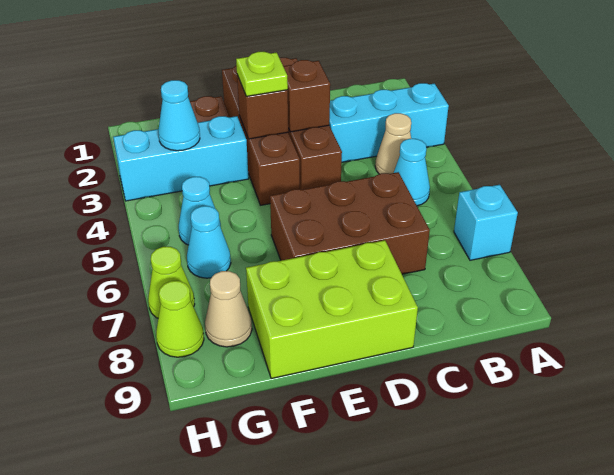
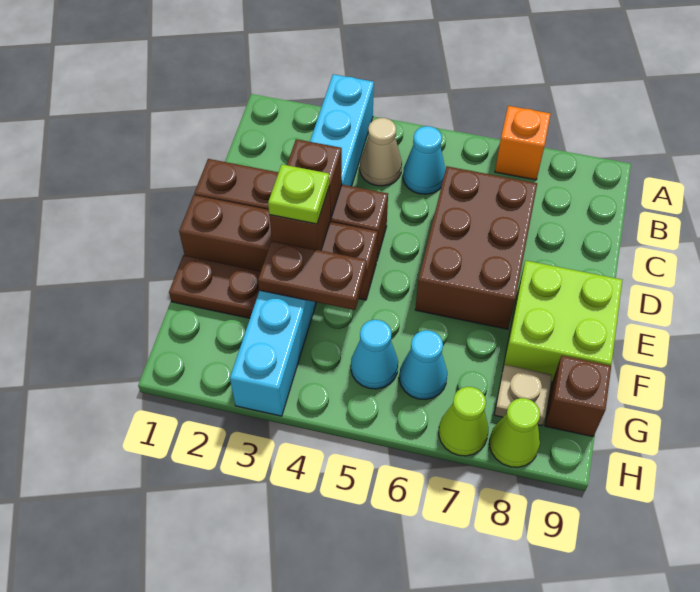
cyan brick A7 level 1 -> orange brick A7 level 1
lime brick D8:F9 level 1 -> lime brick E8:F9 level 1
none -> brown plate F3:F4 level 2
cyan cone G3 level 2 -> none
tan cone G8 level 1 -> tan plate G8 level 1
none -> brown brick G9 level 1

